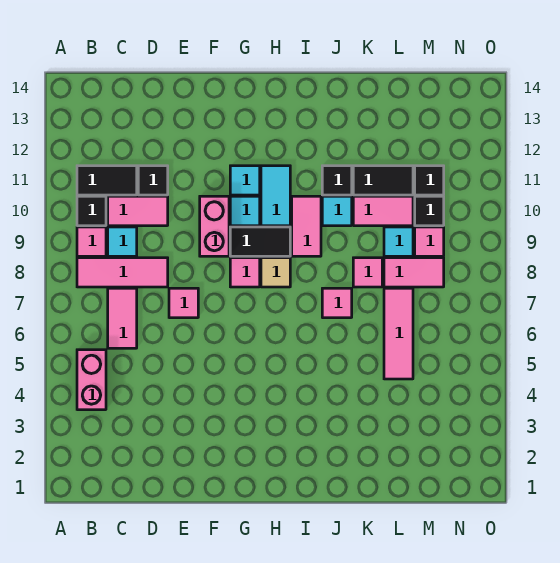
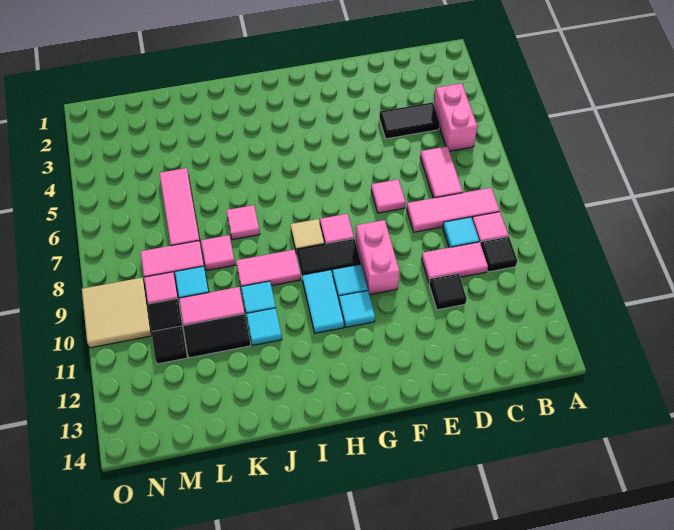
black tile B11:C11 level 1 -> black tile C4:D4 level 1
pink tile I9:I10 level 1 -> pink tile I9:J9 level 1
black tile J11 level 1 -> cyan tile J11 level 1
none -> tan tile N9:O10 level 1

